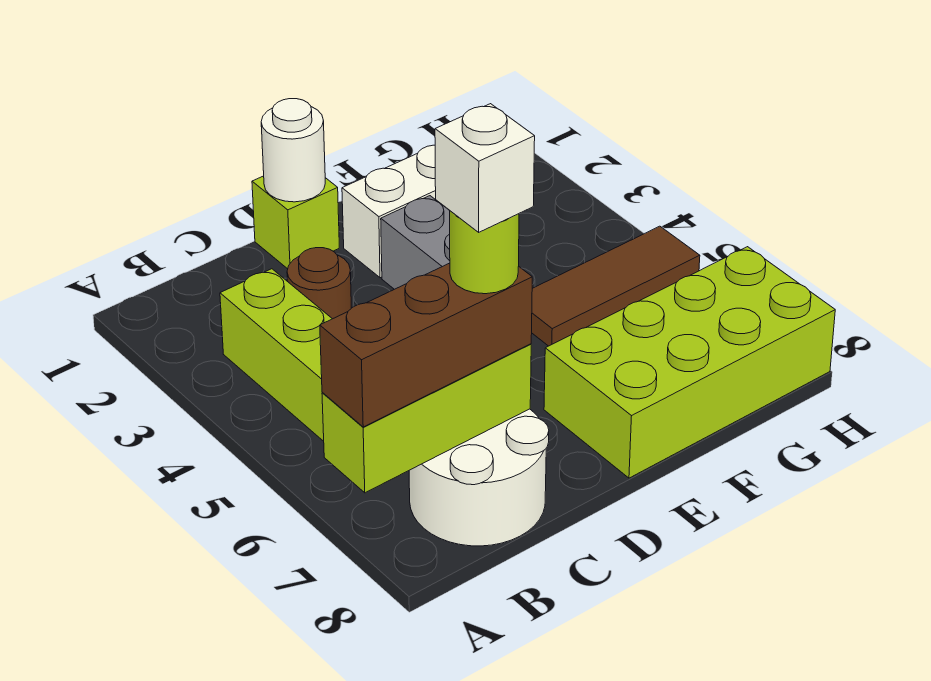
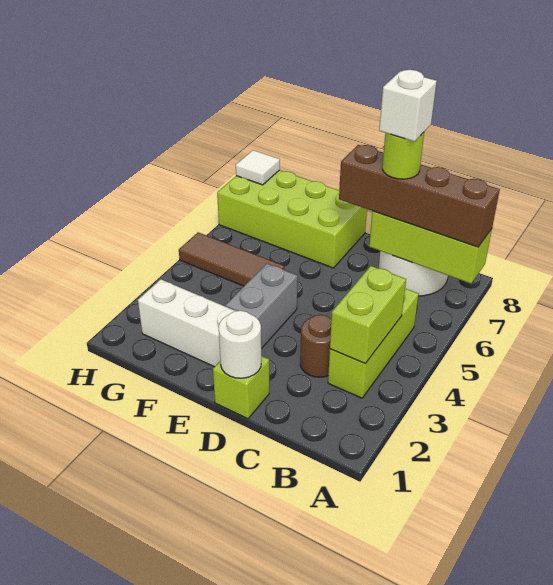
brown brick A7:C7 level 3 -> brown brick A7:D7 level 3
none -> lime brick B3:B4 level 2
none -> white tile H8 level 2

